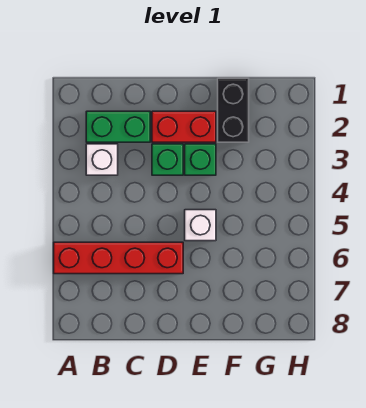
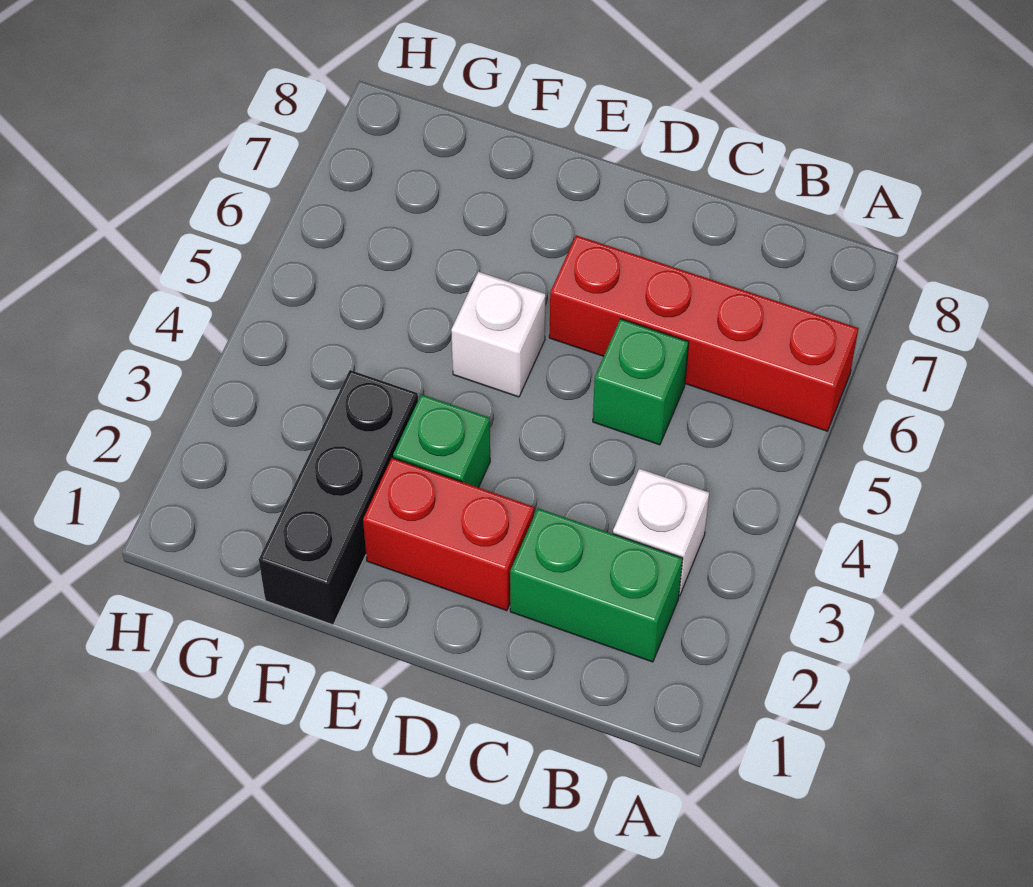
green brick D3 level 1 -> green brick C5 level 1
black brick F1:F2 level 1 -> black brick F1:F3 level 1

